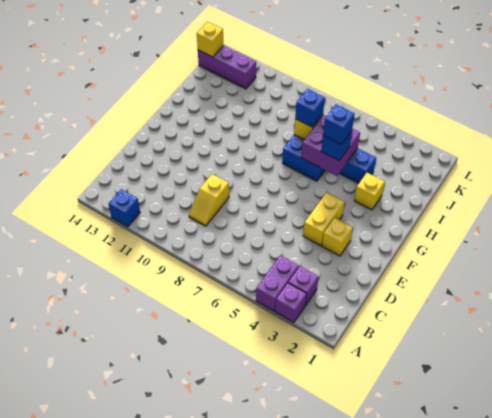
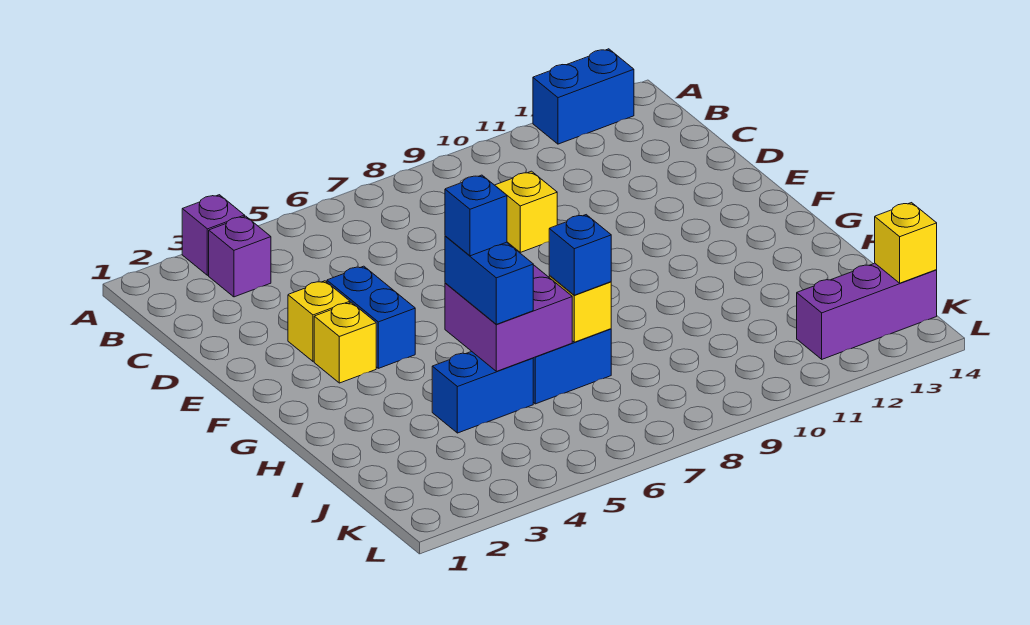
purple brick A4:B4 level 1 -> none
blue brick A12 level 1 -> blue brick A12:A13 level 1
yellow brick E4:F4 level 1 -> blue brick E4:F4 level 1
yellow brick H3 level 1 -> yellow brick F3 level 1
blue brick H5 level 3 -> blue brick H5:I5 level 3

